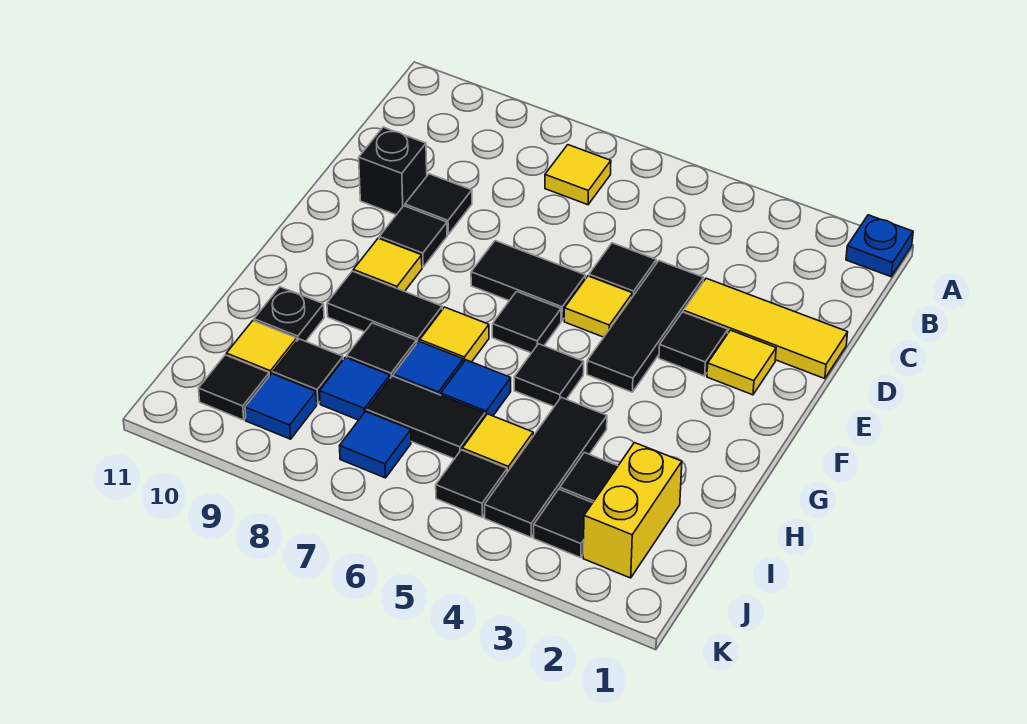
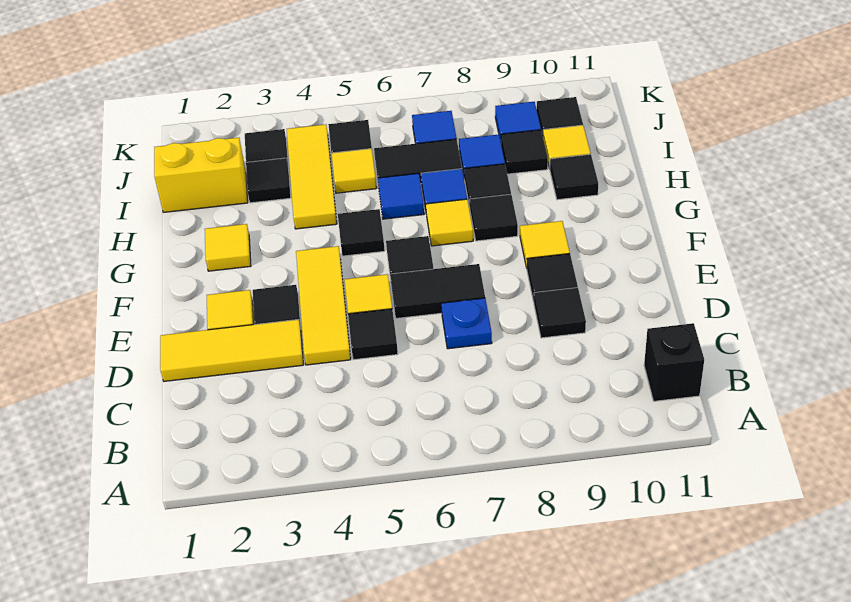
blue plate A1 level 1 -> blue plate D7 level 1
yellow tile B7 level 1 -> yellow tile G2 level 1
black tile D4:F4 level 1 -> yellow tile D4:F4 level 1
black brick D10 level 1 -> black brick B11 level 1
black tile G8:G9 level 1 -> black tile G8 level 1
black tile H4:J4 level 1 -> yellow tile H4:J4 level 1
black plate H10 level 1 -> black tile H10 level 1
yellow brick I2:J2 level 1 -> yellow brick I1:I2 level 1

